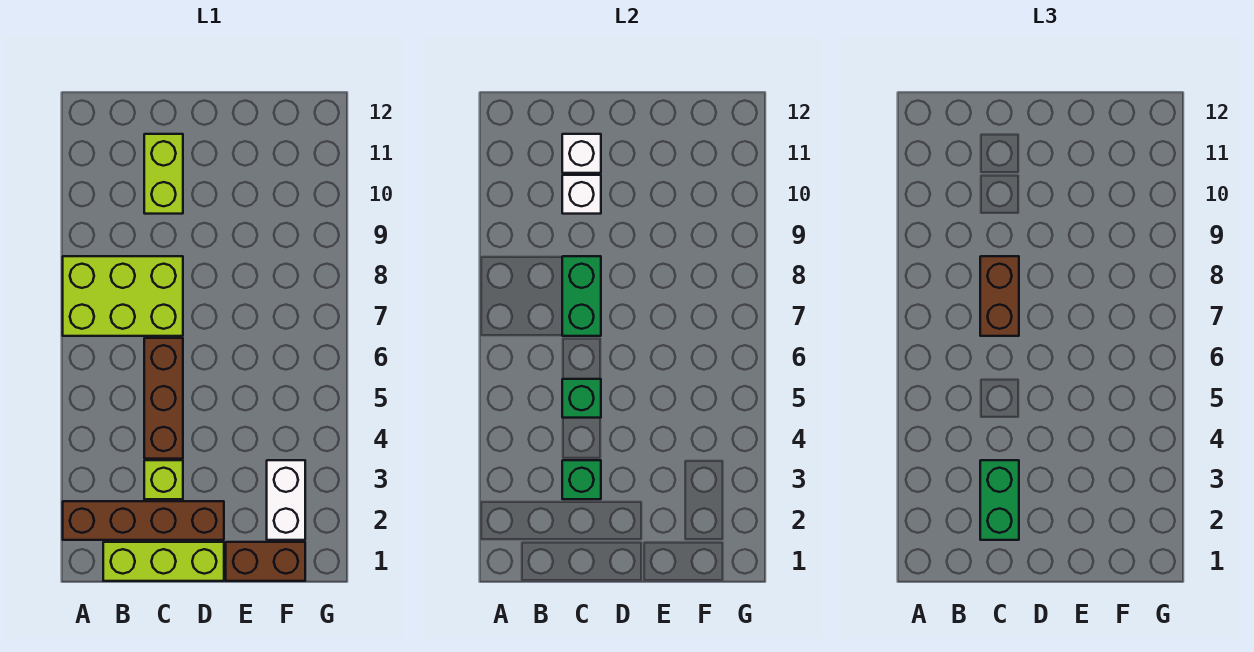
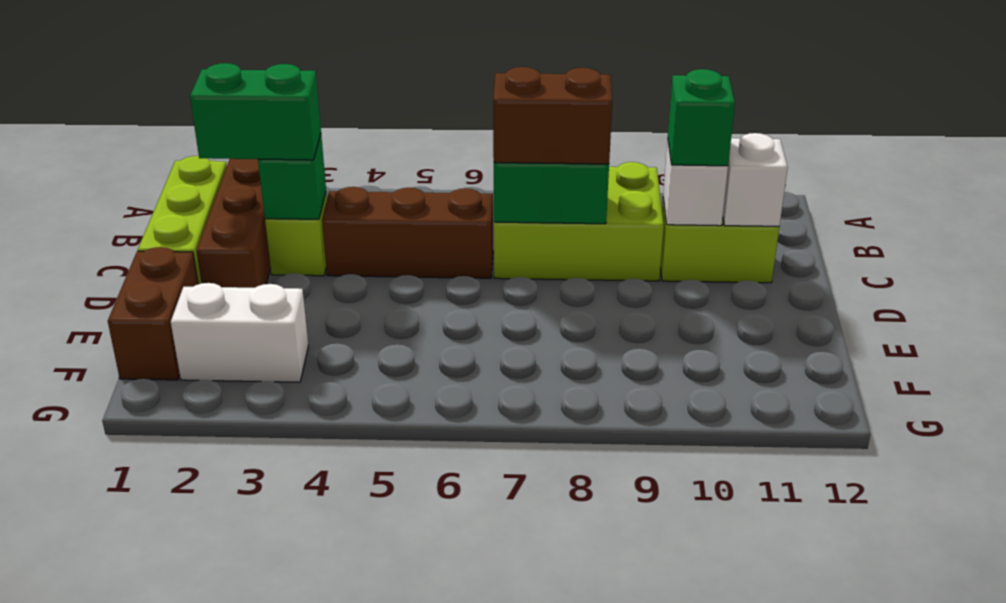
lime brick A7:C8 level 1 -> lime brick B7:C9 level 1
green brick C5 level 2 -> green brick C10 level 3

